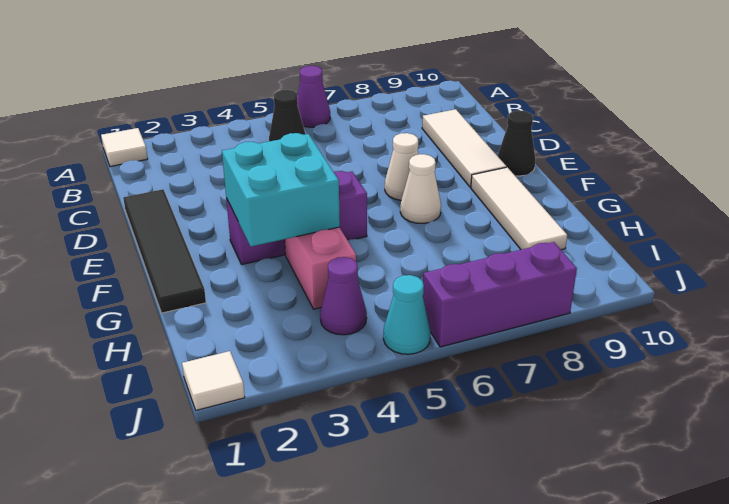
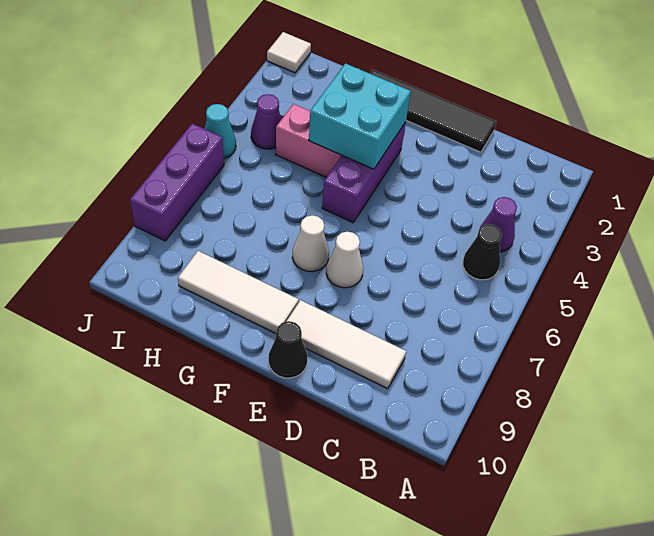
white tile A1 level 1 -> none
purple cone A6 level 1 -> purple cone B4 level 1

